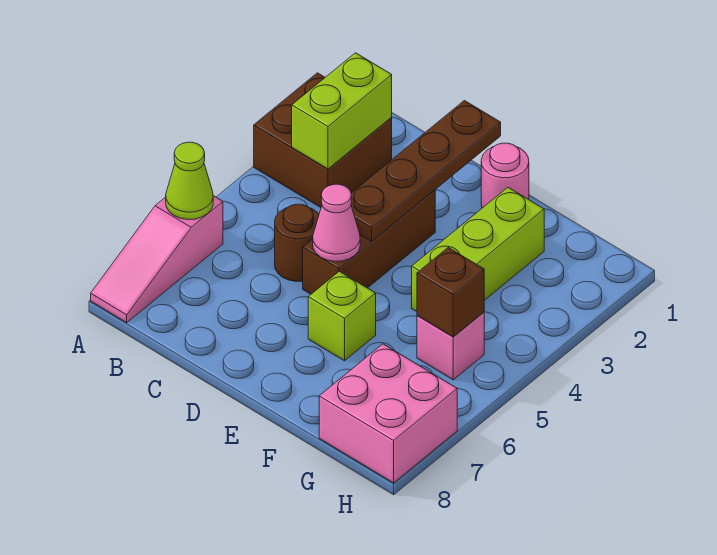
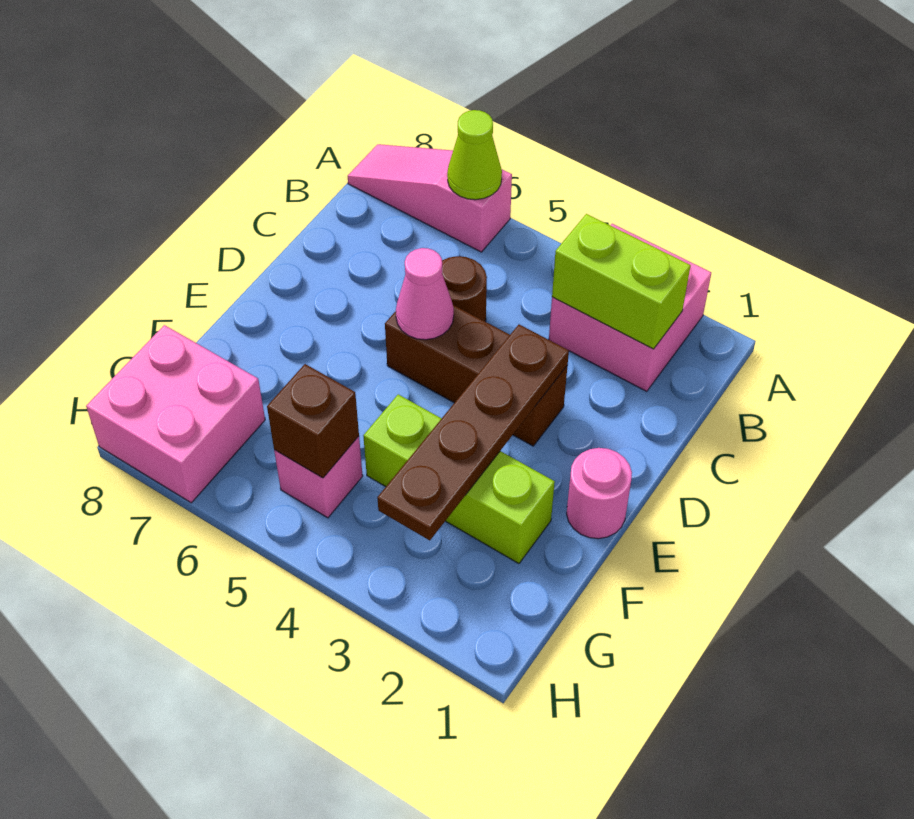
brown brick A2:B3 level 1 -> pink brick A2:B3 level 1
brown plate D1:D4 level 2 -> brown plate D3:G3 level 2
lime brick E6 level 1 -> none

